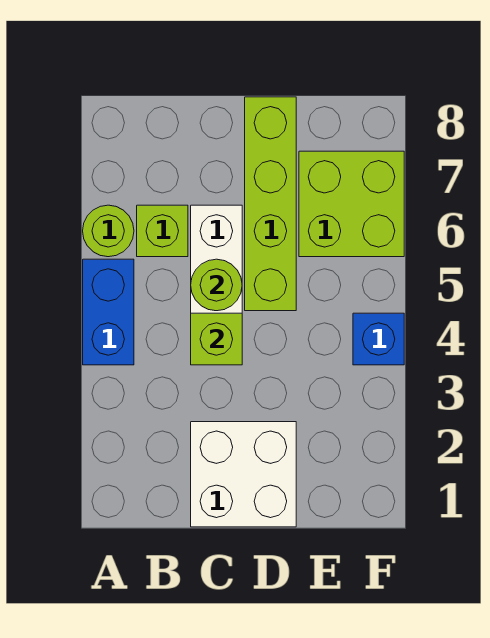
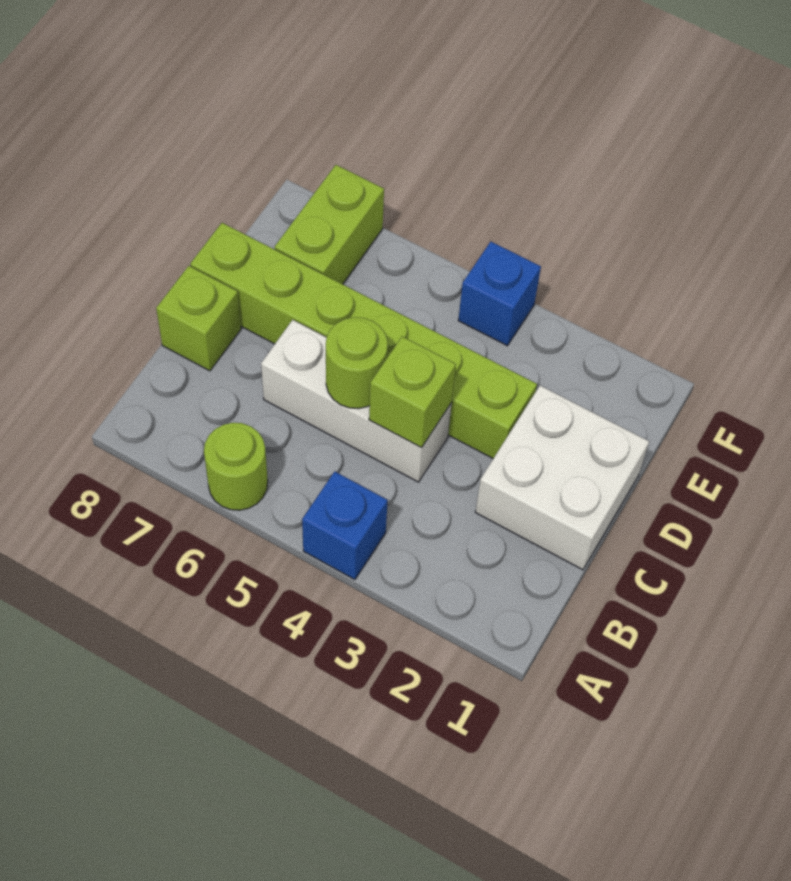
blue brick A4:A5 level 1 -> blue brick A4 level 1
lime brick B6 level 1 -> lime brick C8 level 1
lime brick D5:D8 level 1 -> lime brick D3:D8 level 1
lime brick E6:F7 level 1 -> lime brick E7:F7 level 1

